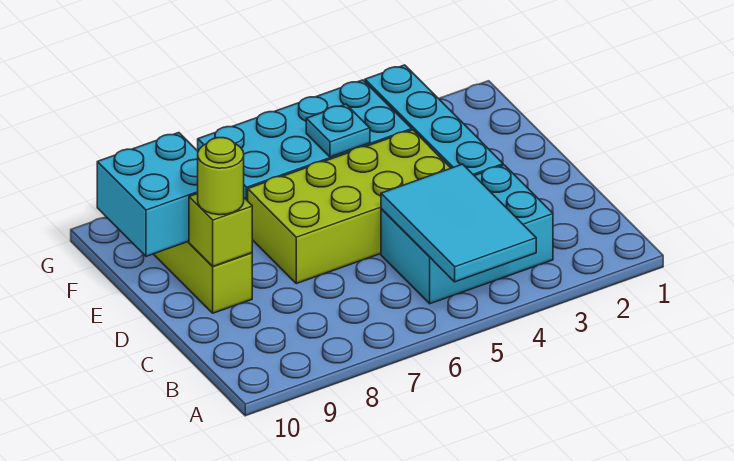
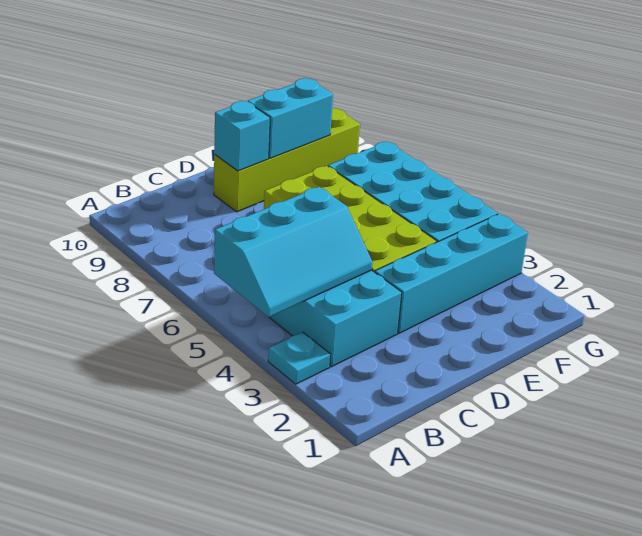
cyan tile A4:C5 level 2 -> cyan slope A4:C5 level 2 top 5
lime brick D9 level 2 -> cyan brick D9 level 2
lime round brick D9 level 3 -> none
cyan brick E9:F10 level 2 -> cyan brick E9:F9 level 2
cyan plate F5 level 2 -> cyan plate A3 level 1

